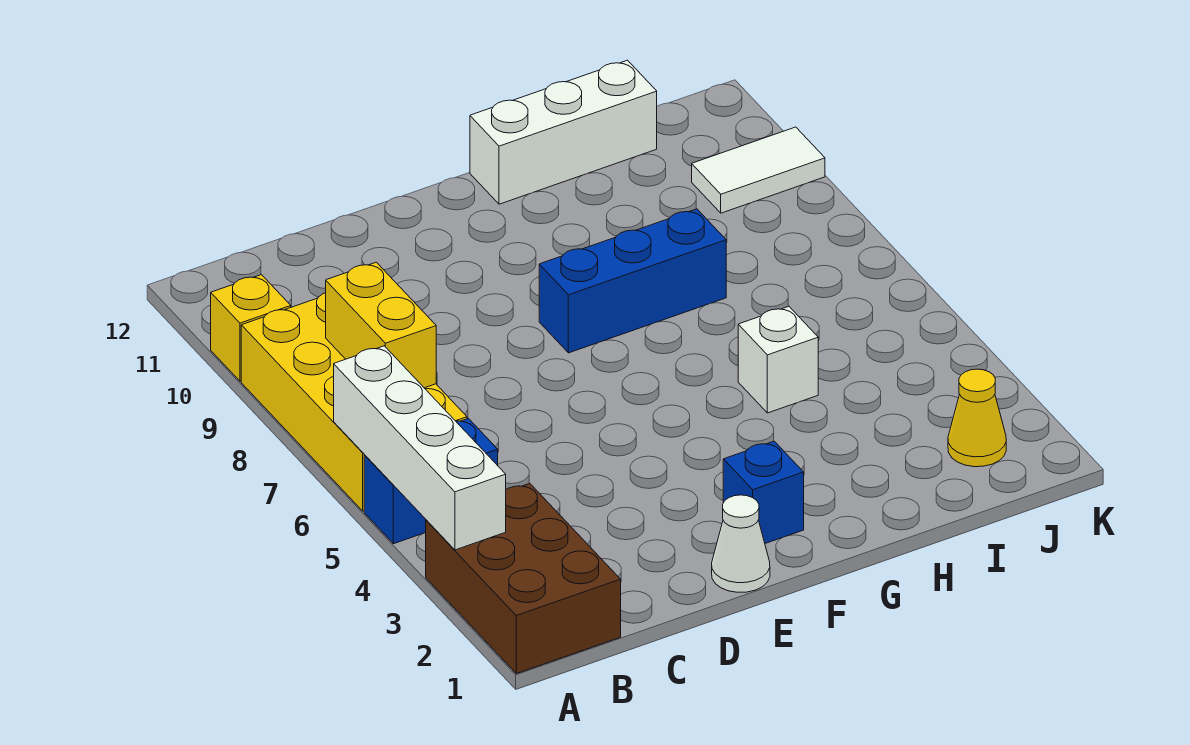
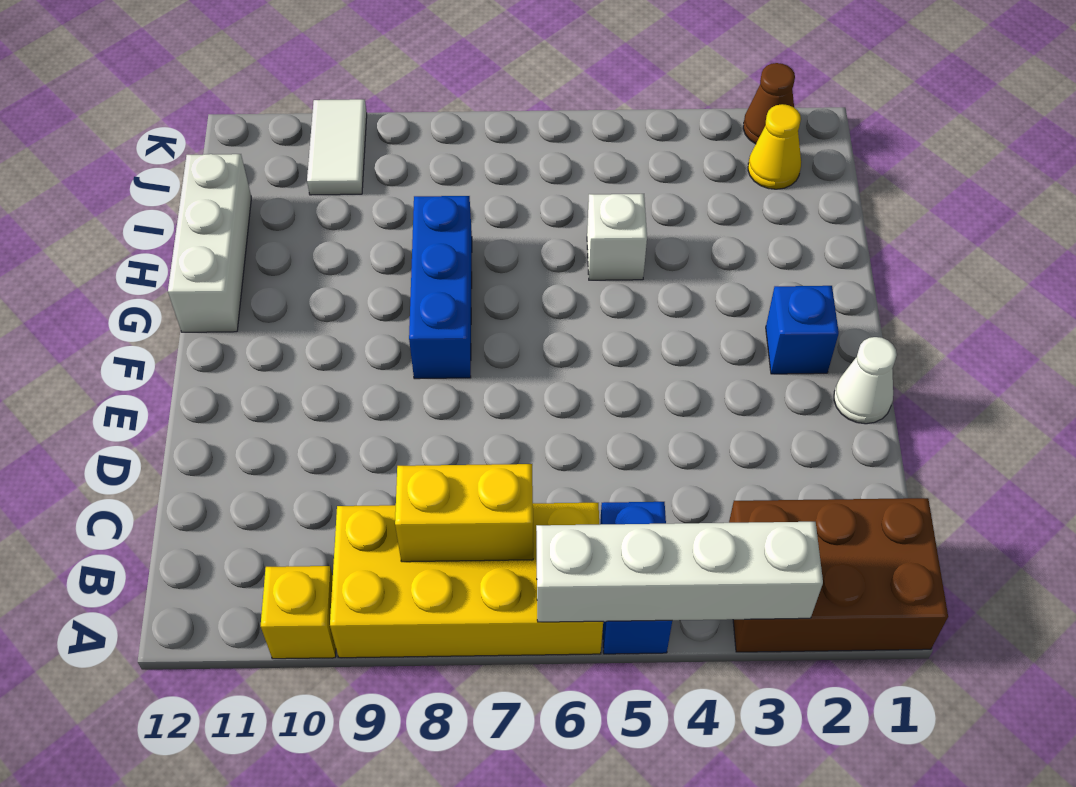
none -> brown cone K2 level 1

